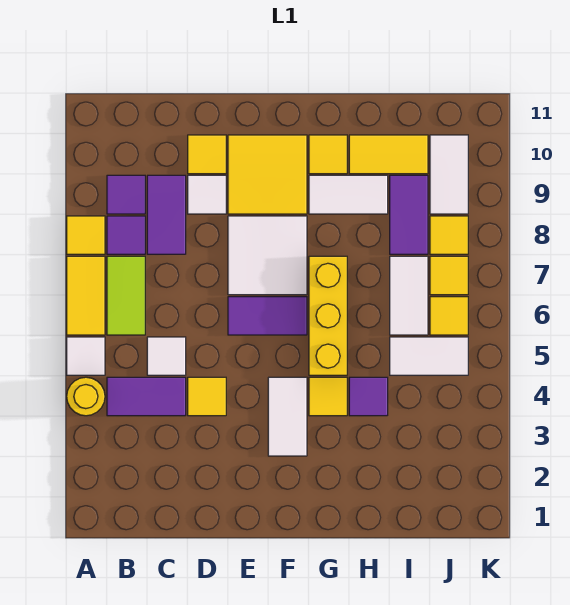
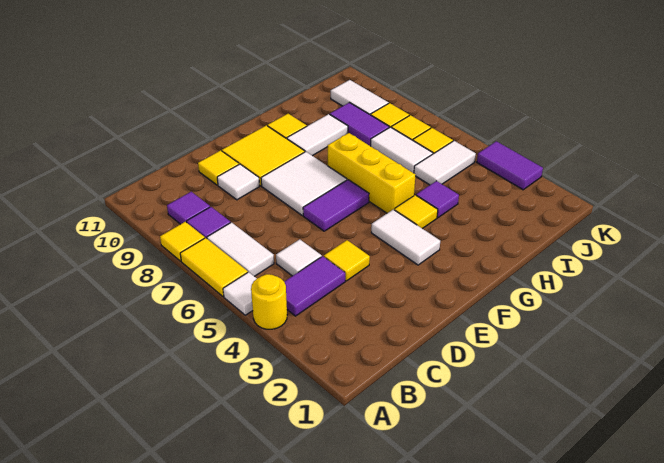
lime tile B6:B7 level 1 -> white tile B6:B7 level 1
purple tile C8:C9 level 1 -> purple tile K3:K4 level 1
yellow tile H10:I10 level 1 -> none

